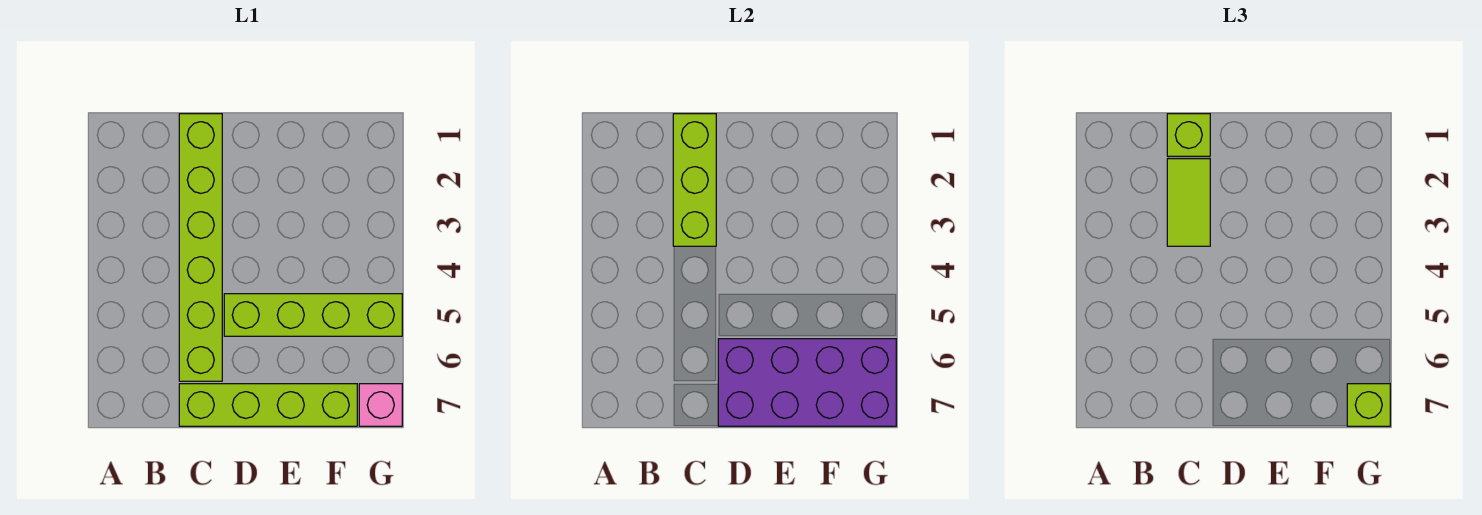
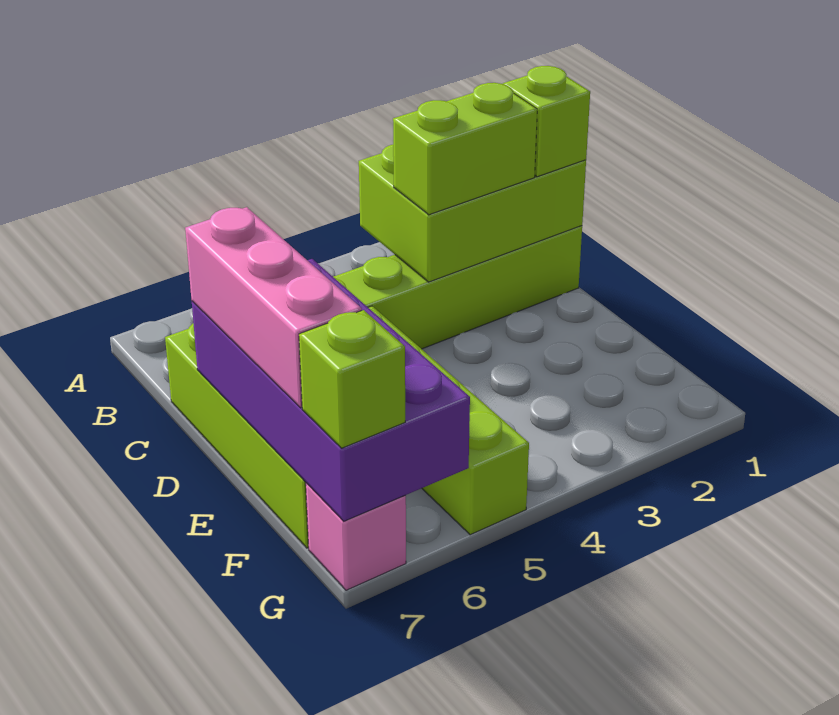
lime brick C1:C3 level 2 -> lime brick B1:C3 level 2
lime tile C2:C3 level 3 -> lime brick C2:C3 level 3
none -> pink brick D7:F7 level 3

